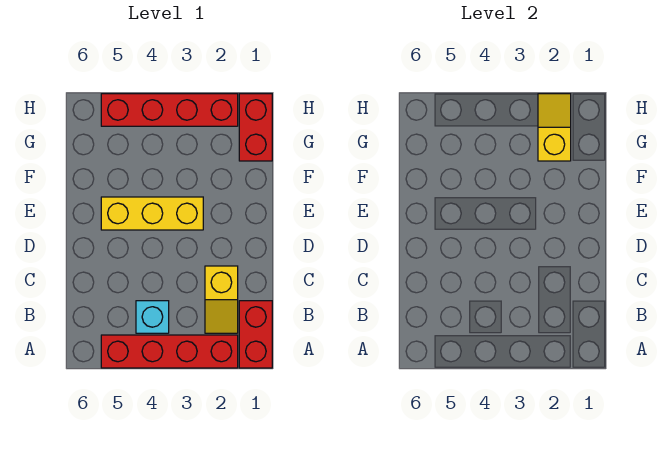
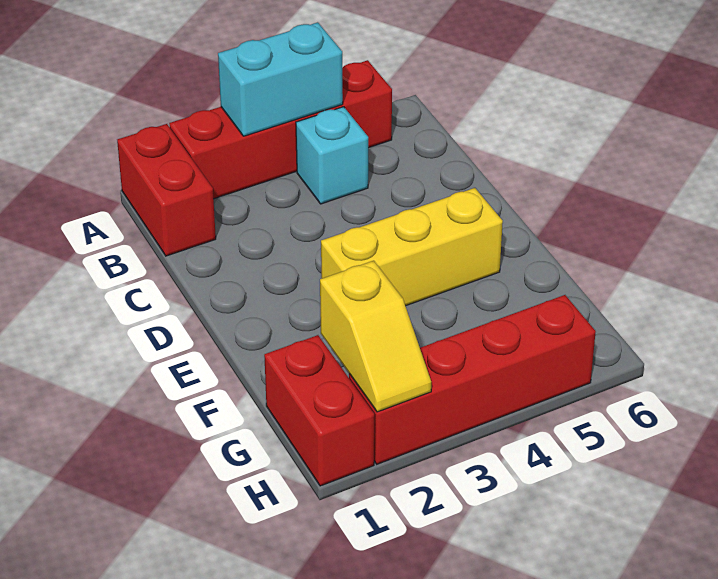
none -> cyan brick A3:A4 level 2
yellow slope B2:C2 level 1 top C -> none

